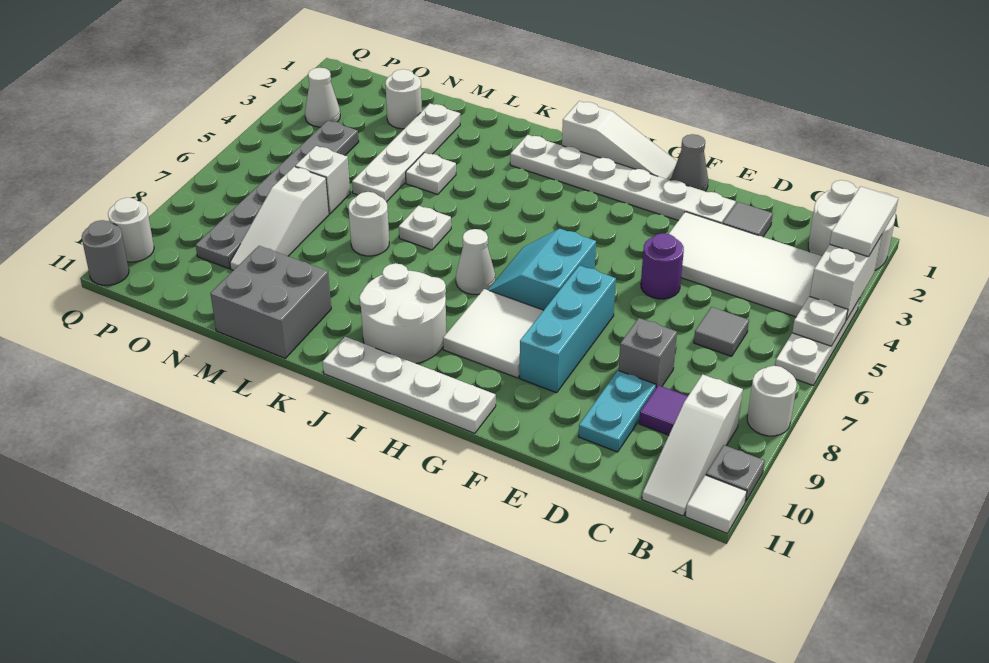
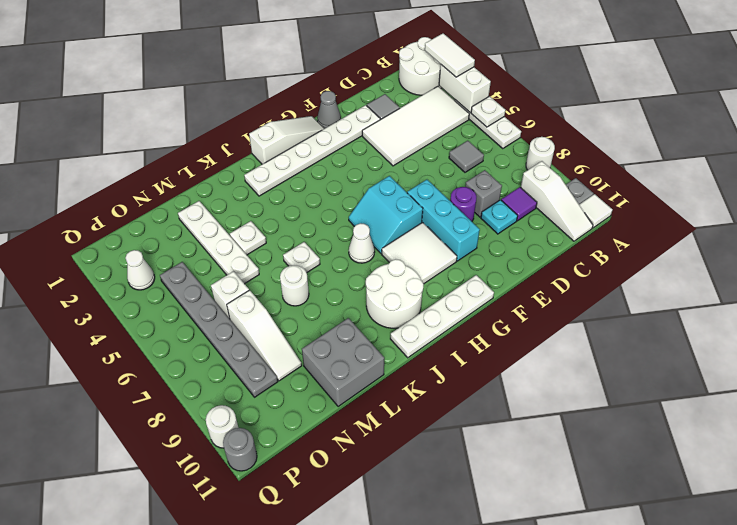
cyan plate D9:D10 level 1 -> cyan plate D9 level 1
purple round brick E5 level 1 -> purple round brick E8 level 1
white round brick N2 level 1 -> none

